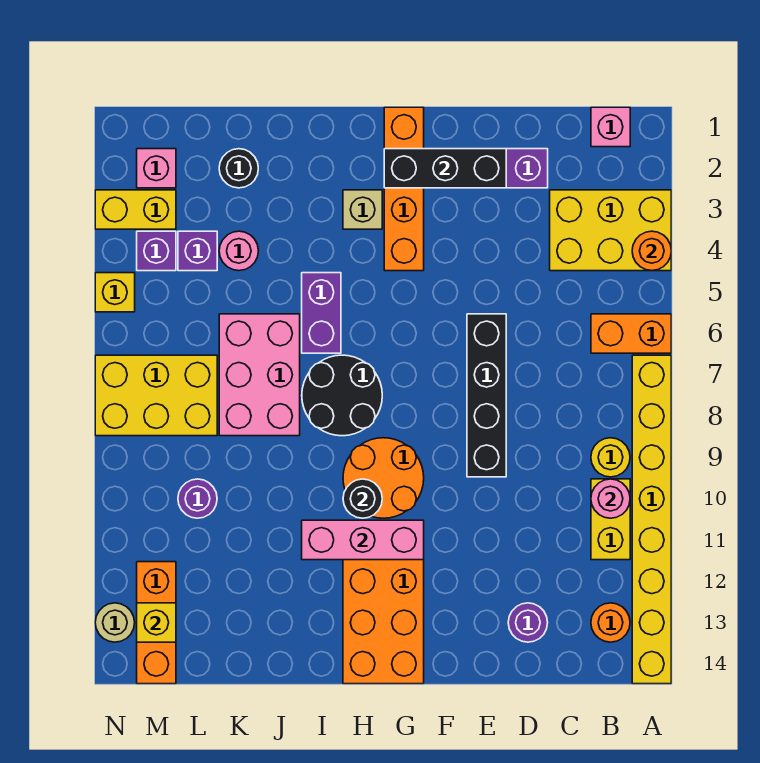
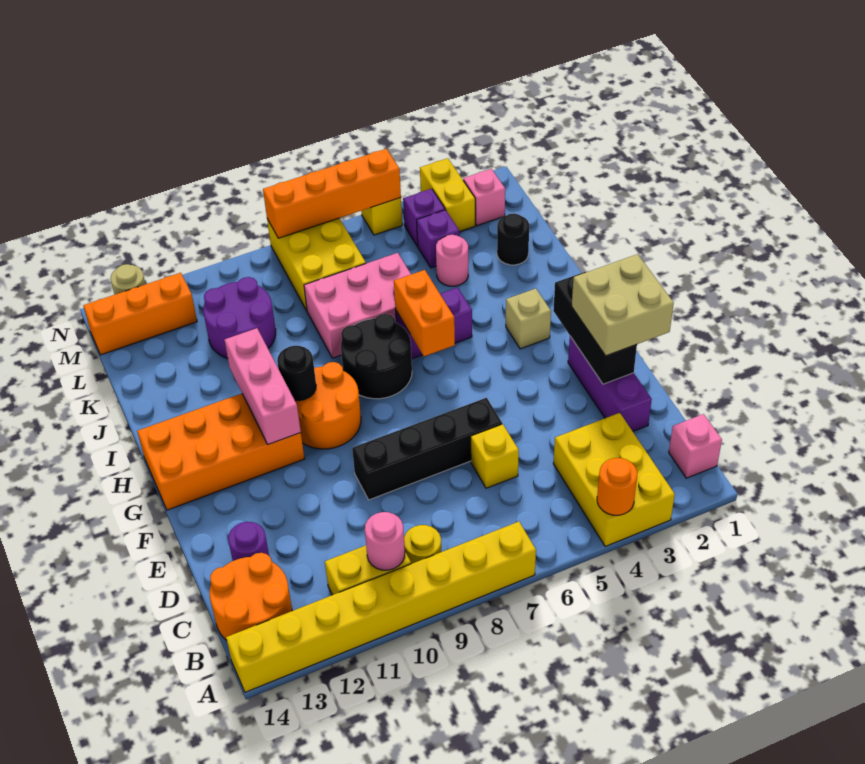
orange brick A6:B6 level 1 -> orange brick H6:I6 level 2
orange round brick B13 level 1 -> orange round brick B13:C14 level 1
none -> tan brick E1:F2 level 3
orange brick G1:G4 level 1 -> orange brick N5:N8 level 2
purple round brick L10 level 1 -> purple round brick K10:L11 level 1
yellow brick M13 level 2 -> yellow brick D6 level 1

